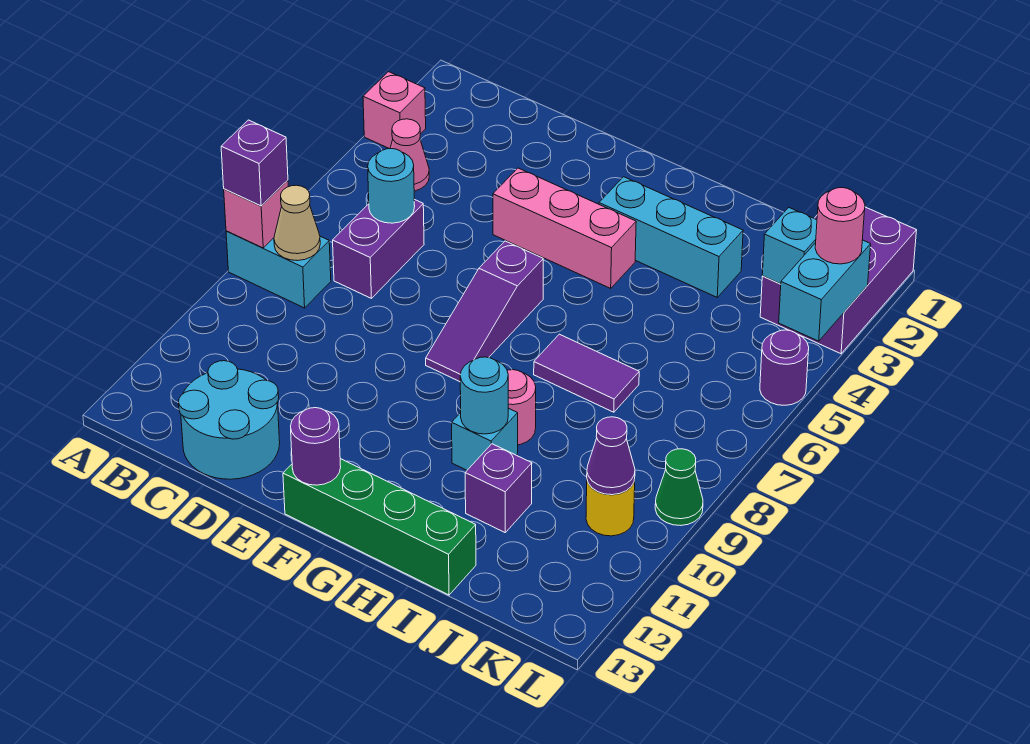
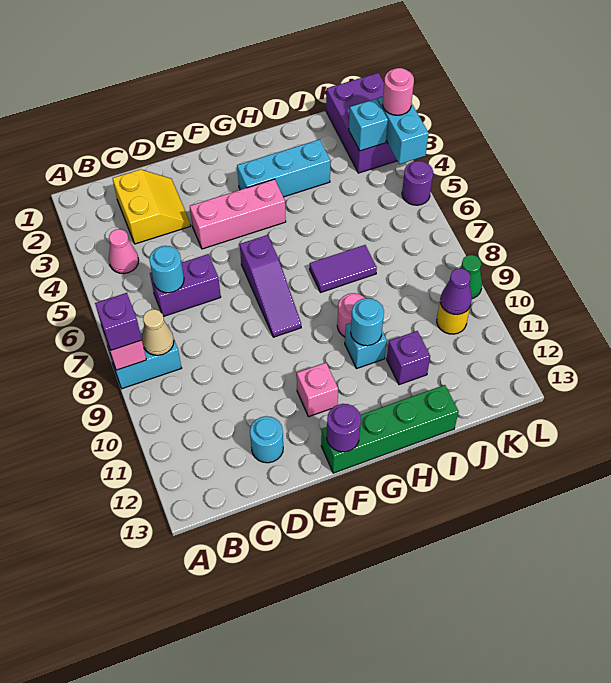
pink brick A3 level 1 -> pink brick F11 level 1
none -> yellow slope C2:D3 level 1 top C
purple brick C6:C7 level 1 -> purple brick C6:D6 level 1
cyan round brick C12:D13 level 1 -> cyan round brick D12 level 1

